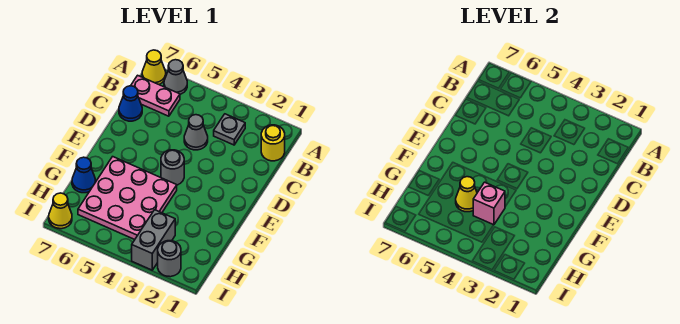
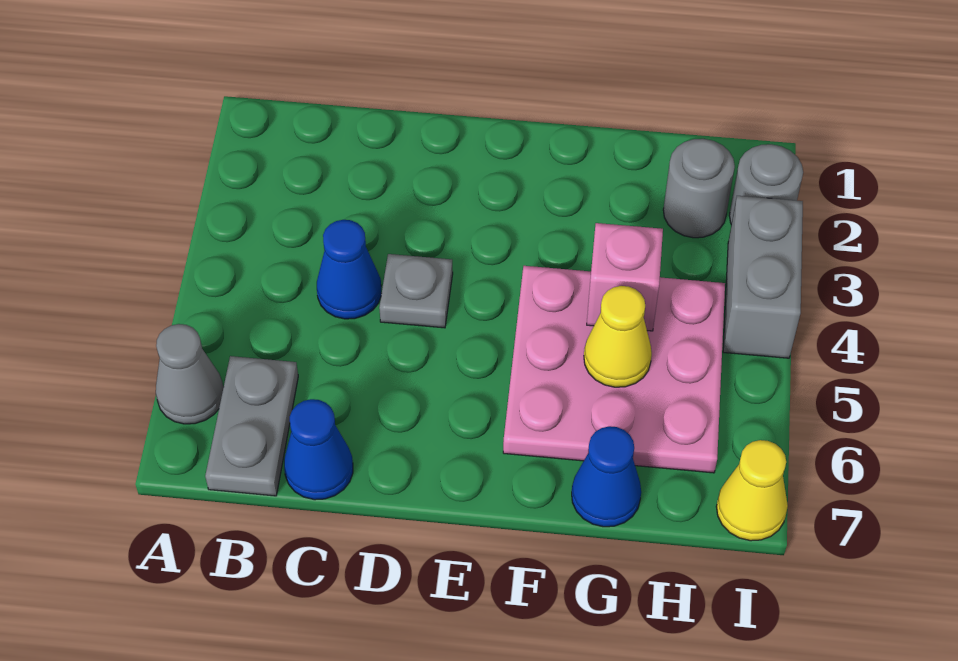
yellow cone A7 level 1 -> none
yellow round brick B1 level 1 -> none
grey plate B3 level 1 -> grey plate D4 level 1
pink plate B6:B7 level 1 -> grey plate B6:B7 level 1
grey cone C4 level 1 -> blue cone C4 level 1
grey round brick E4 level 1 -> grey round brick H2 level 1
grey brick H3:I3 level 1 -> grey brick I3:I4 level 1

